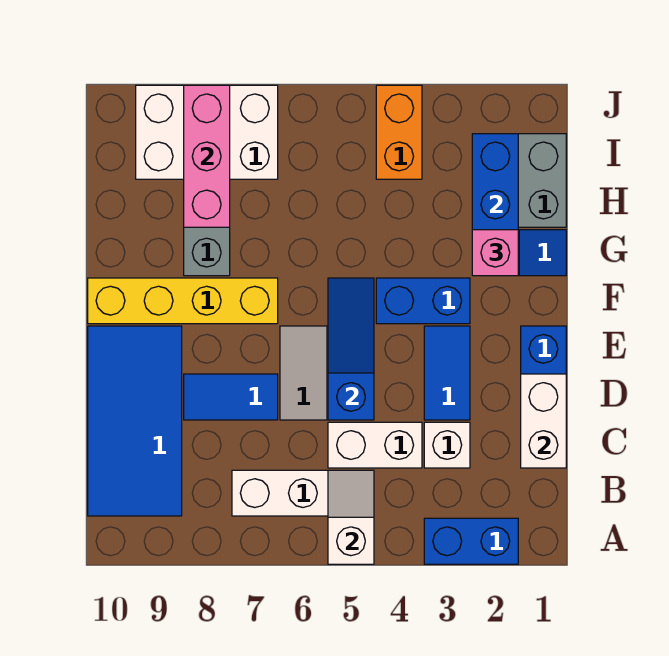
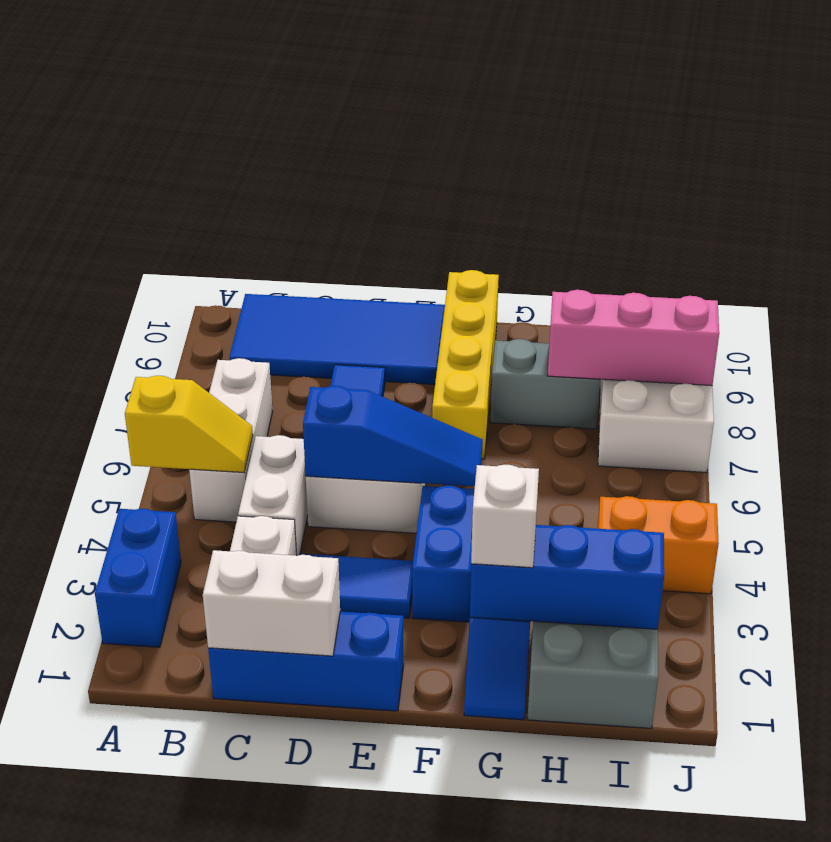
white slope A5:B5 level 2 top A -> yellow slope A5:B5 level 2 top A
pink brick G2 level 3 -> white brick G2 level 3

